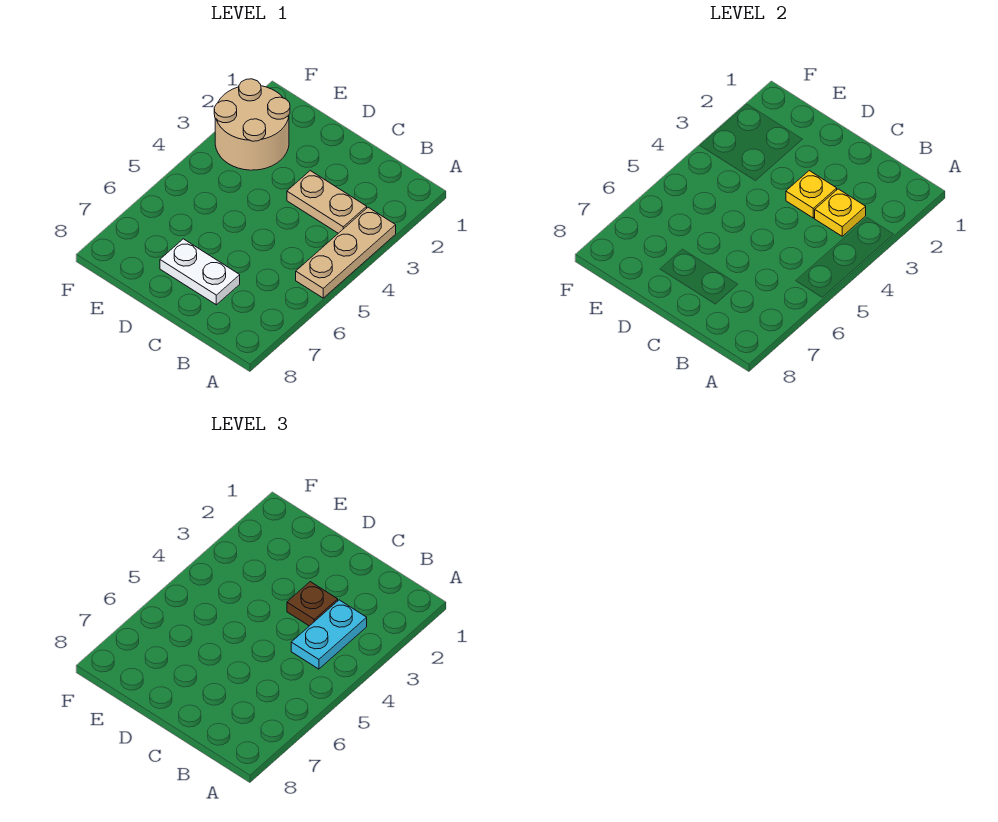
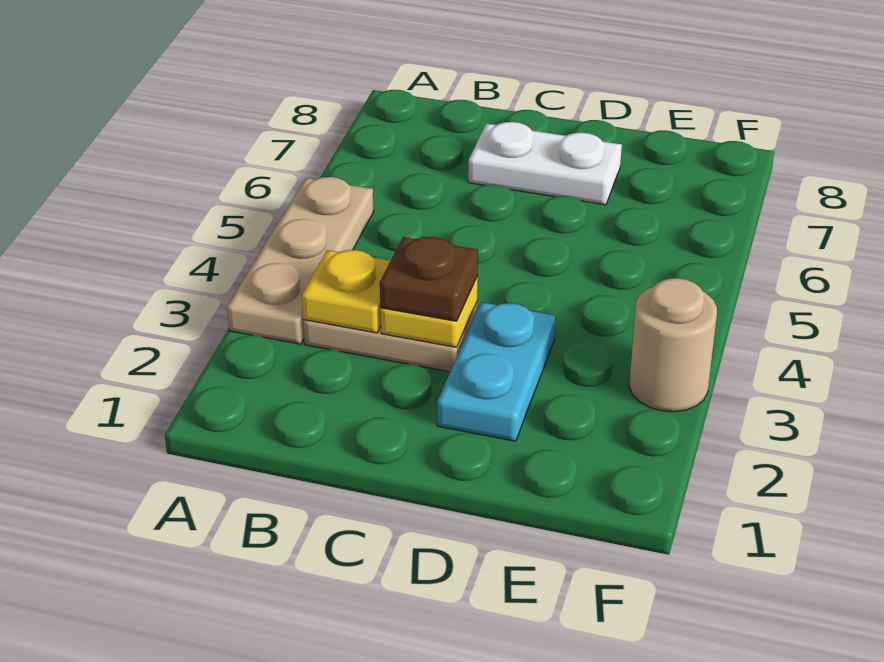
cyan plate B3:B4 level 3 -> cyan plate D2:D3 level 1
tan round brick E2:F3 level 1 -> tan round brick F3 level 1

